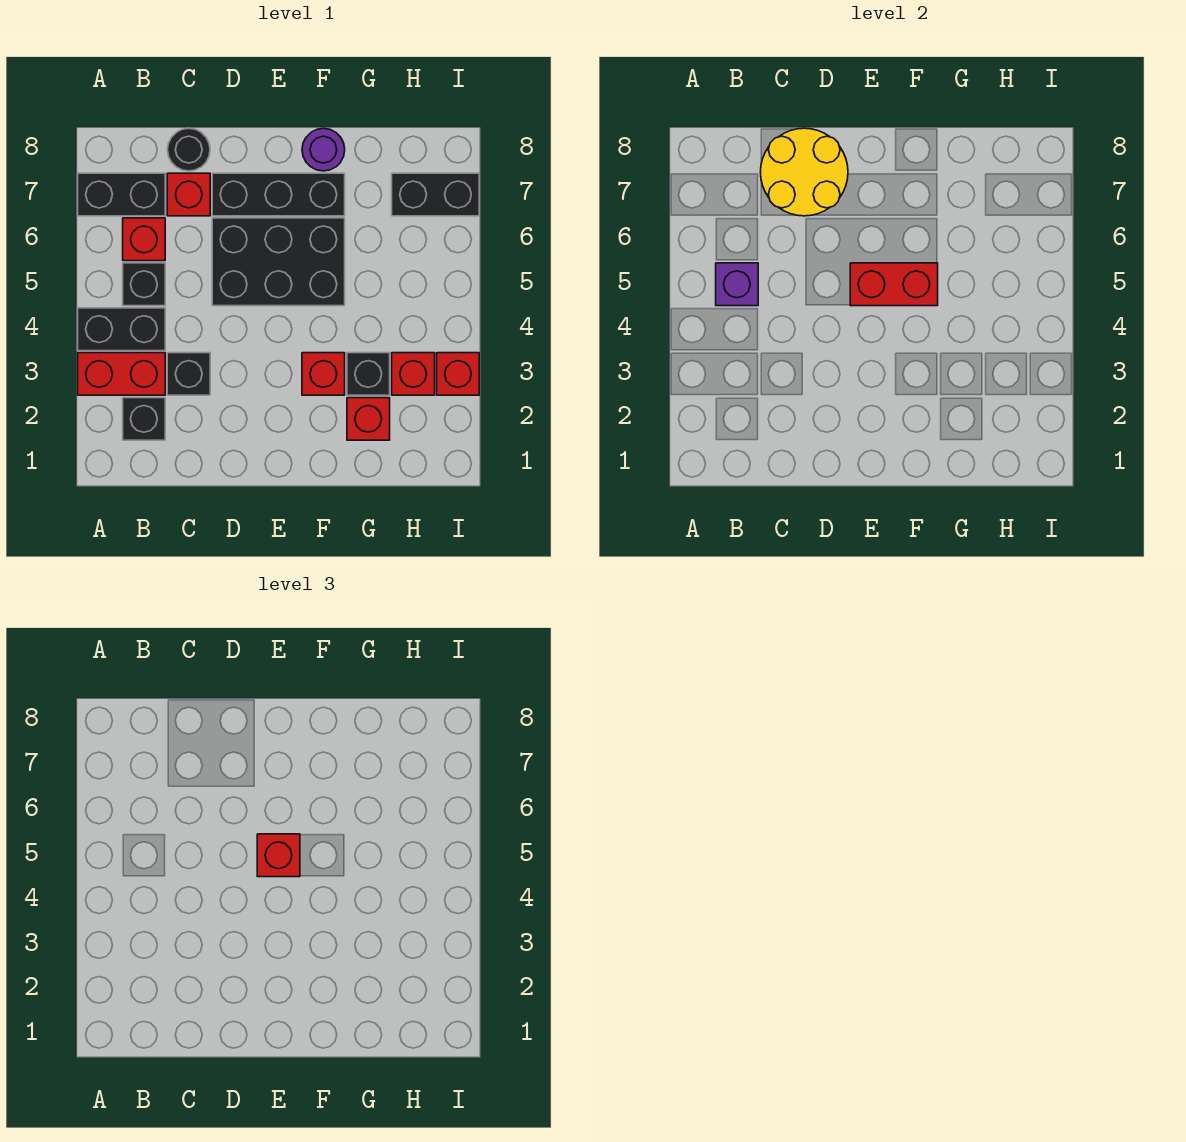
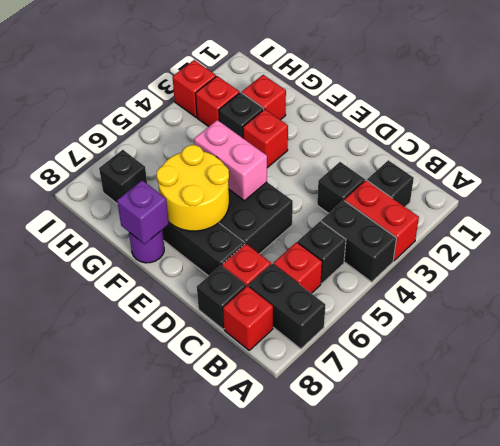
purple brick B5 level 2 -> purple brick F8 level 2
yellow round brick C7:D8 level 2 -> yellow round brick E6:F7 level 2
black round brick C8 level 1 -> black brick C8 level 1
red brick E5:F5 level 2 -> pink brick E5:F5 level 2
red brick E5 level 3 -> red brick B8 level 1
black brick H7:I7 level 1 -> black brick H7 level 1

